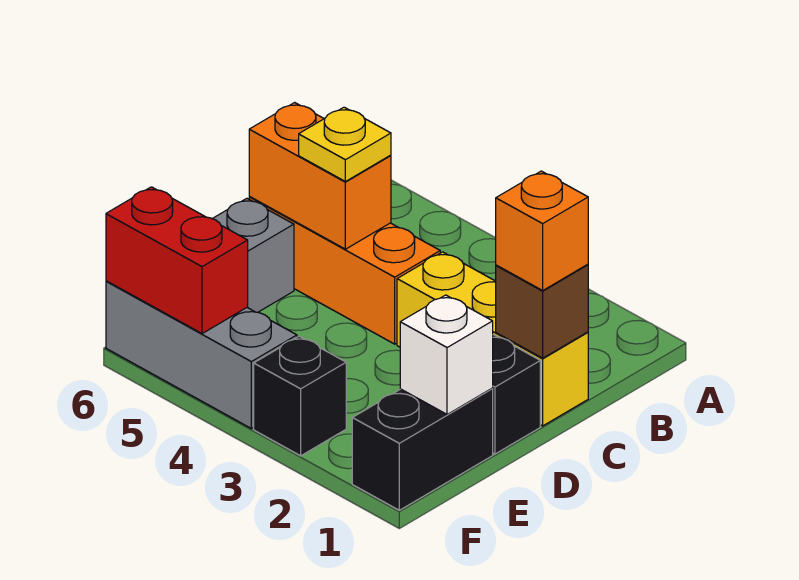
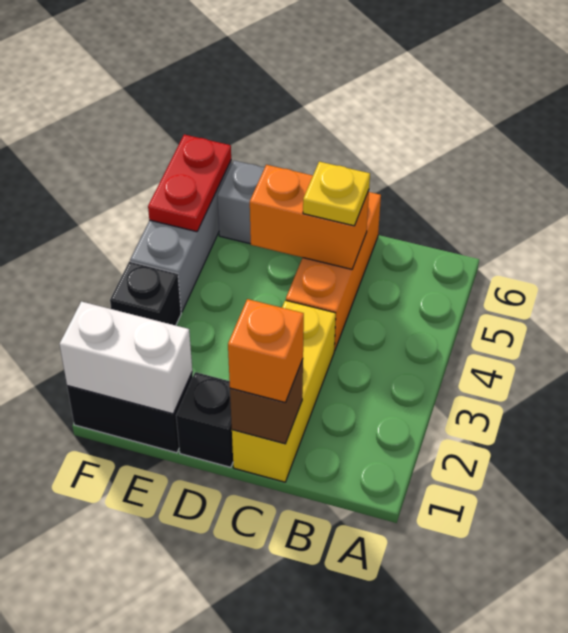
orange brick C5:C6 level 2 -> orange brick C5:D5 level 2
white brick E1 level 2 -> white brick E1:F1 level 2
red brick F5:F6 level 2 -> red plate F5:F6 level 2

